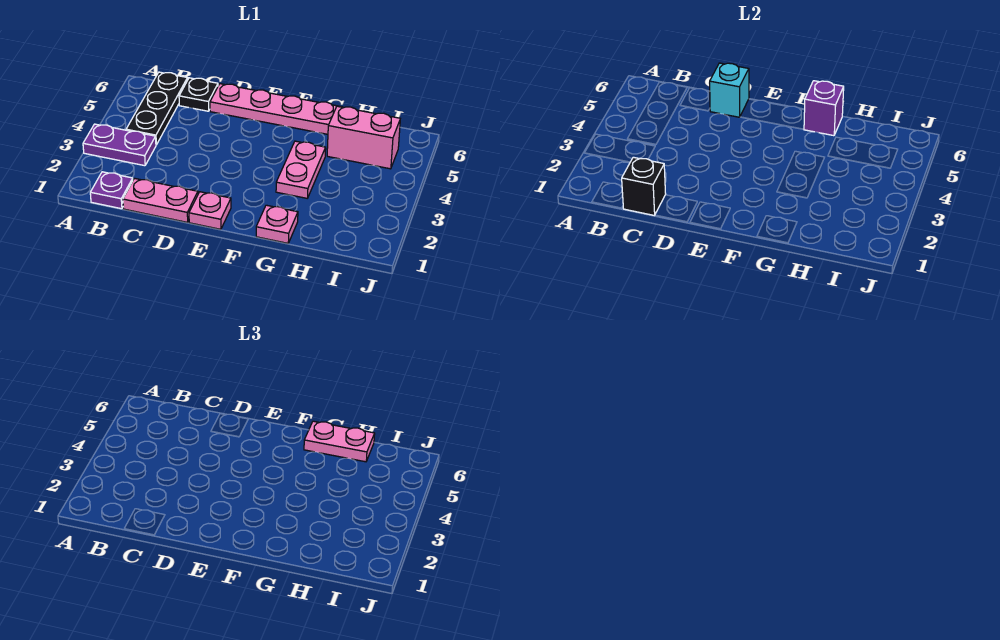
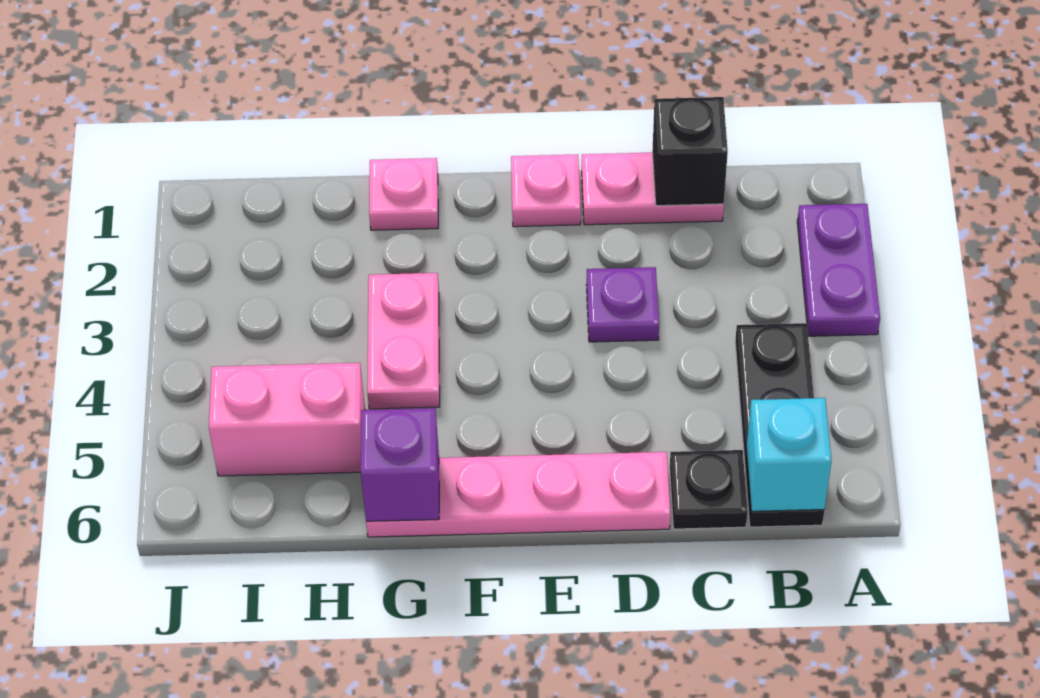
purple plate A3:B3 level 1 -> purple plate A2:A3 level 1
purple plate B1 level 1 -> purple plate D3 level 1
cyan brick D6 level 2 -> cyan brick B6 level 2
pink plate G6:H6 level 3 -> none

